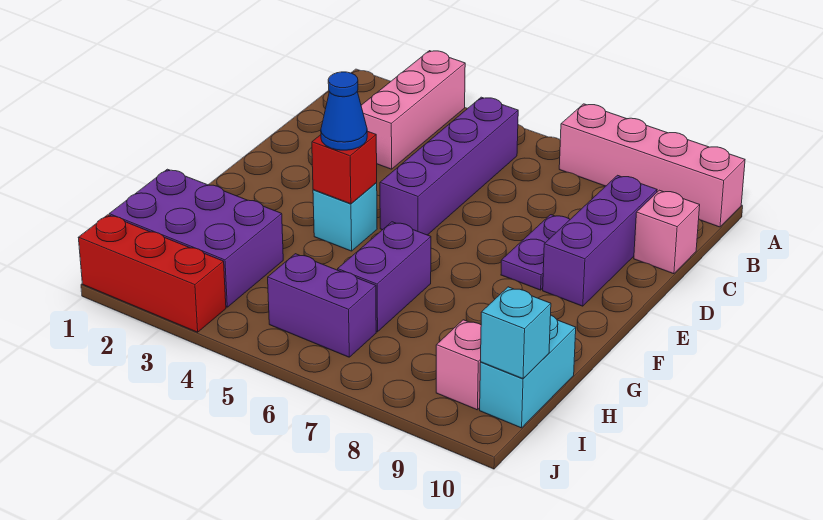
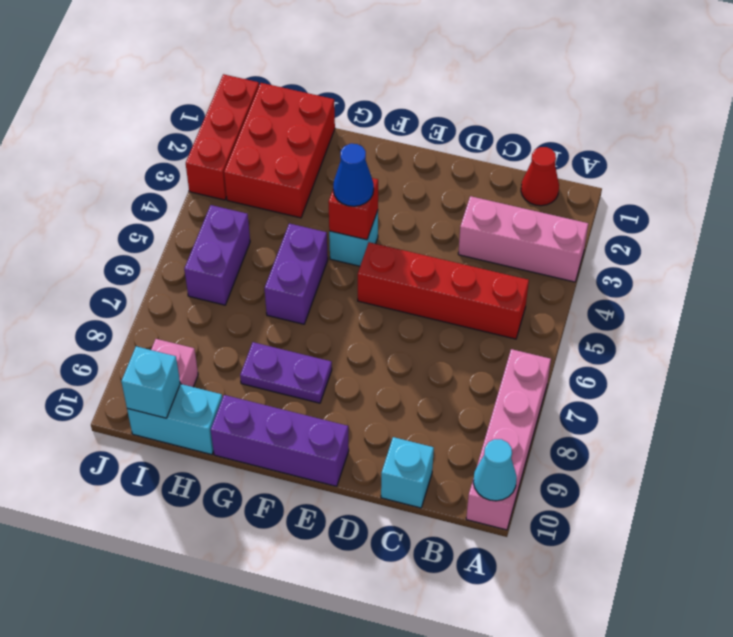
none -> cyan cone A10 level 2
none -> red cone B1 level 1
purple brick B5:E5 level 1 -> red brick B5:E5 level 1
purple brick C9:E9 level 1 -> purple brick E10:G10 level 1
pink brick C10 level 1 -> cyan brick C10 level 1
purple plate D8:E8 level 1 -> purple plate F8:G8 level 1
purple brick G6:H6 level 1 -> purple brick G5:G6 level 1
purple brick H1:I3 level 1 -> red brick H1:I3 level 1

